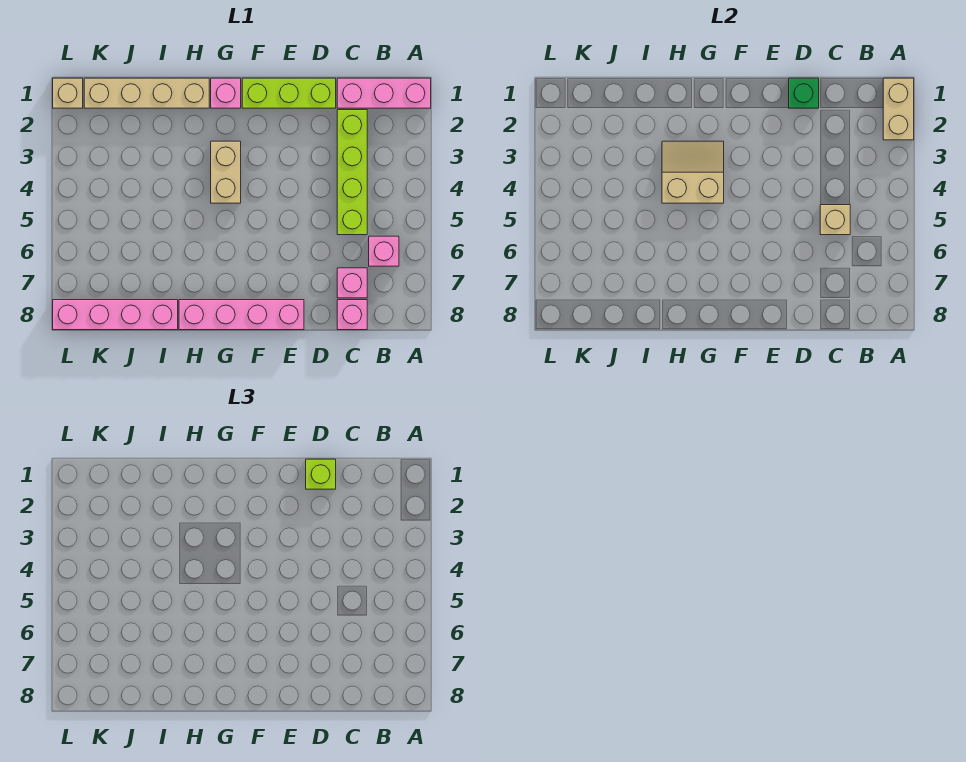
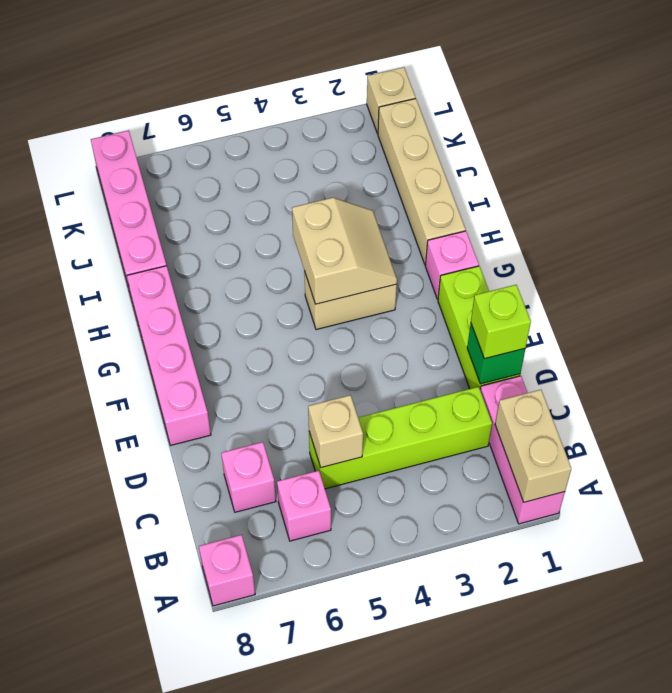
tan brick A1:A2 level 2 -> tan brick A1:B1 level 2
pink brick C8 level 1 -> pink brick A8 level 1

